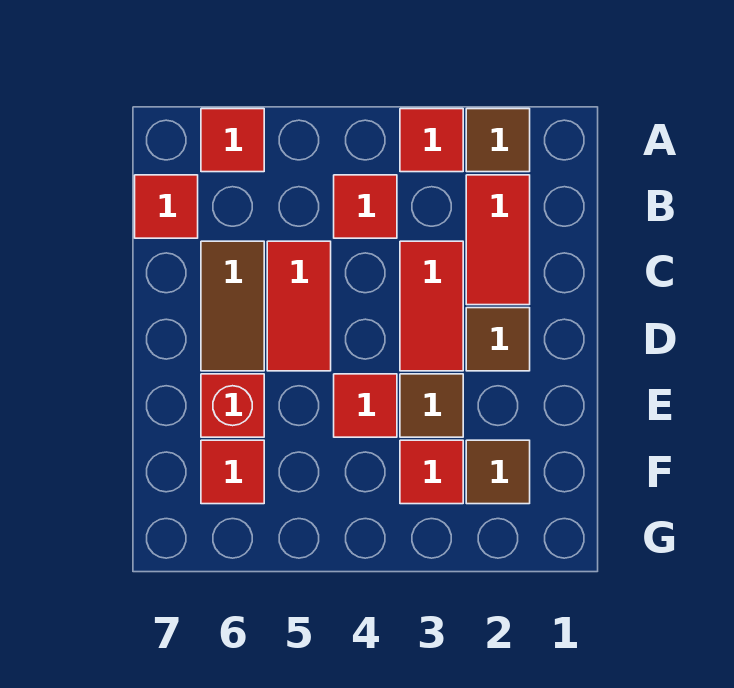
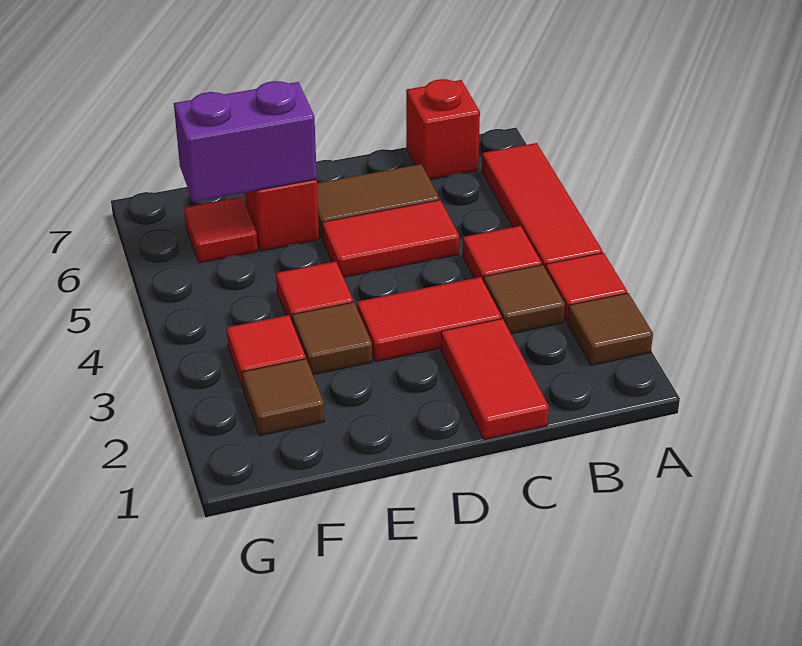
red tile A6 level 1 -> red tile A4:A6 level 1
red tile B2:C2 level 1 -> red tile C1:C2 level 1
red tile B7 level 1 -> red brick B7 level 1
brown tile D2 level 1 -> brown tile B3 level 1
none -> purple brick E6:F6 level 2

